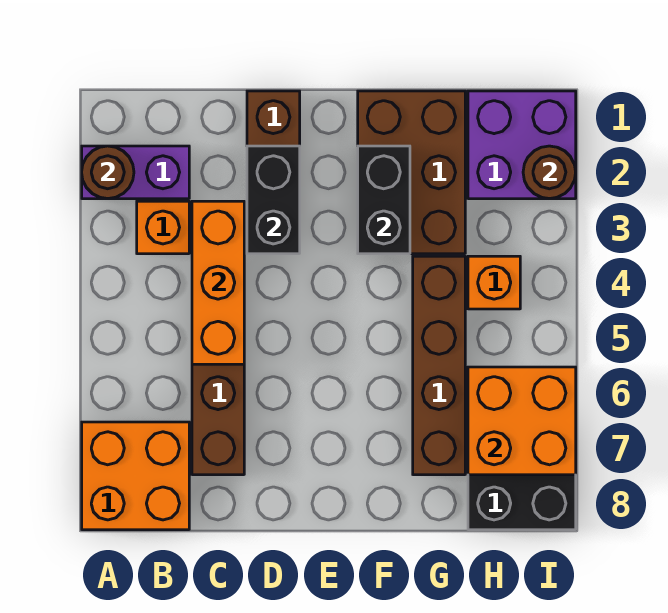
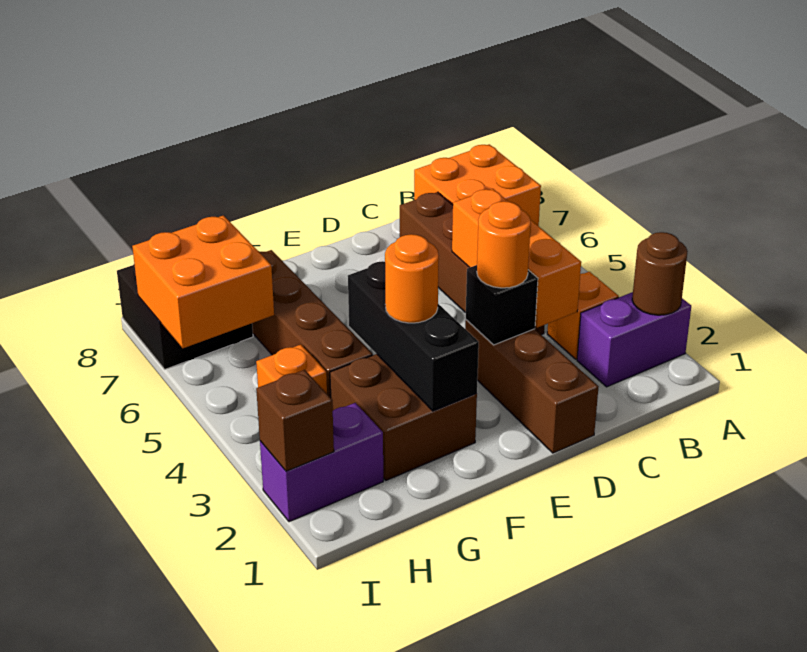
black brick D2:D3 level 2 -> black brick D3 level 2
none -> orange round brick D3 level 3
brown brick F1:G3 level 1 -> brown brick F2:G3 level 1
black brick F2:F3 level 2 -> black brick F2:F4 level 2
none -> orange round brick F3 level 3
purple brick H1:I2 level 1 -> purple brick H2:I2 level 1
brown round brick I2 level 2 -> brown brick I2 level 2

